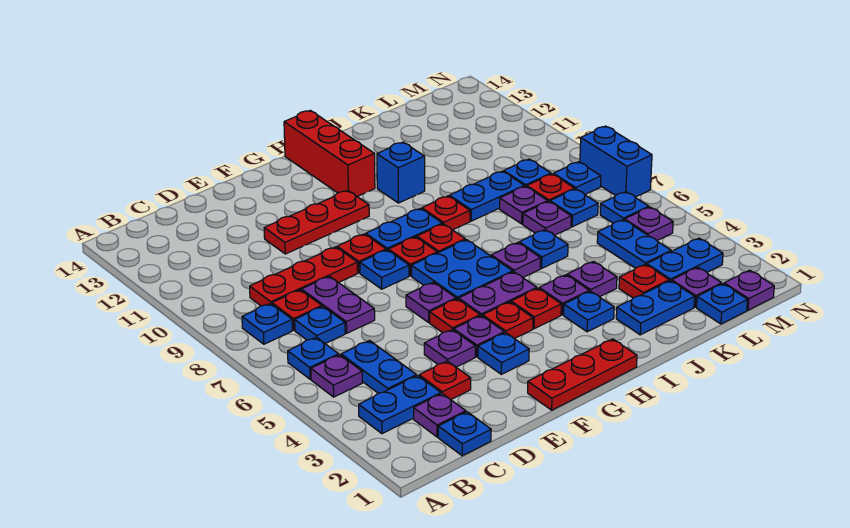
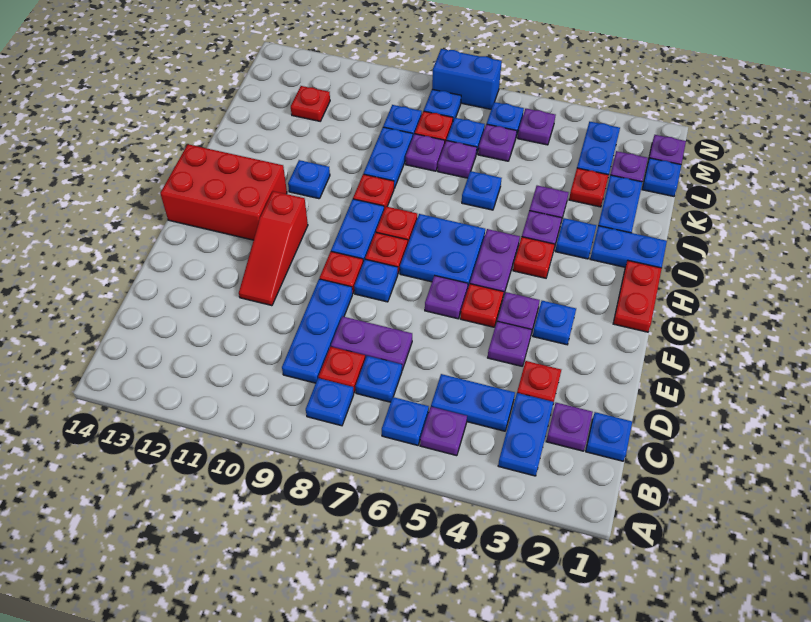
red plate C9:E9 level 1 -> blue plate C9:E9 level 1
red plate E11:G11 level 1 -> red slope E11:G11 level 1 top G
red plate F1:H1 level 1 -> red plate G1:H1 level 1
red plate G4 level 1 -> red plate L12 level 1
red brick H12:H14 level 1 -> red brick G12:H14 level 1
purple plate I6 level 1 -> purple plate L6 level 1
blue brick I11 level 1 -> blue plate I11 level 1
blue plate L4:L5 level 1 -> blue plate I1:I2 level 1

